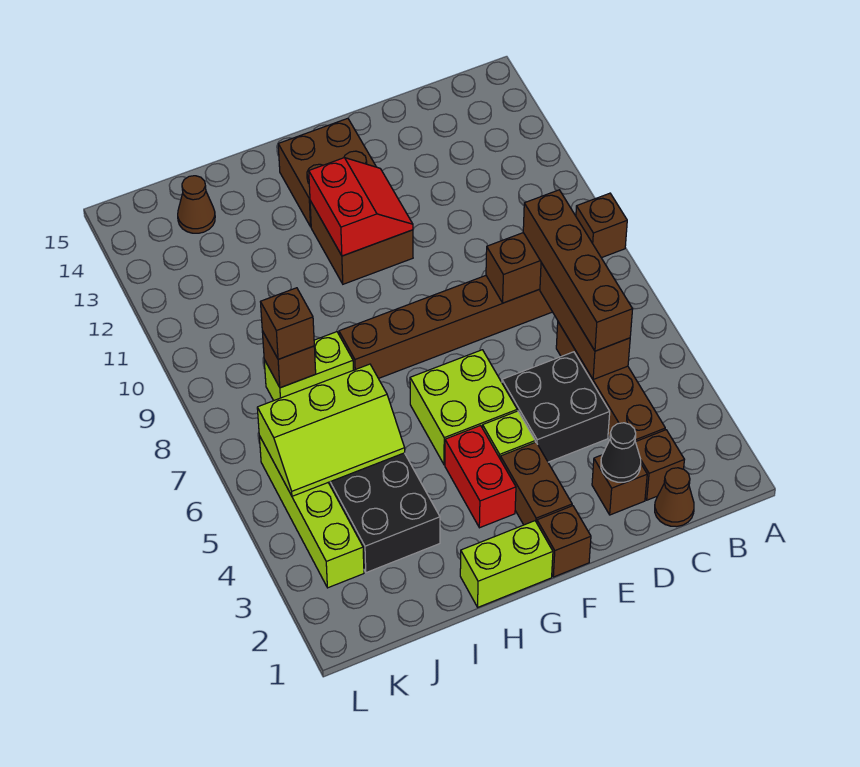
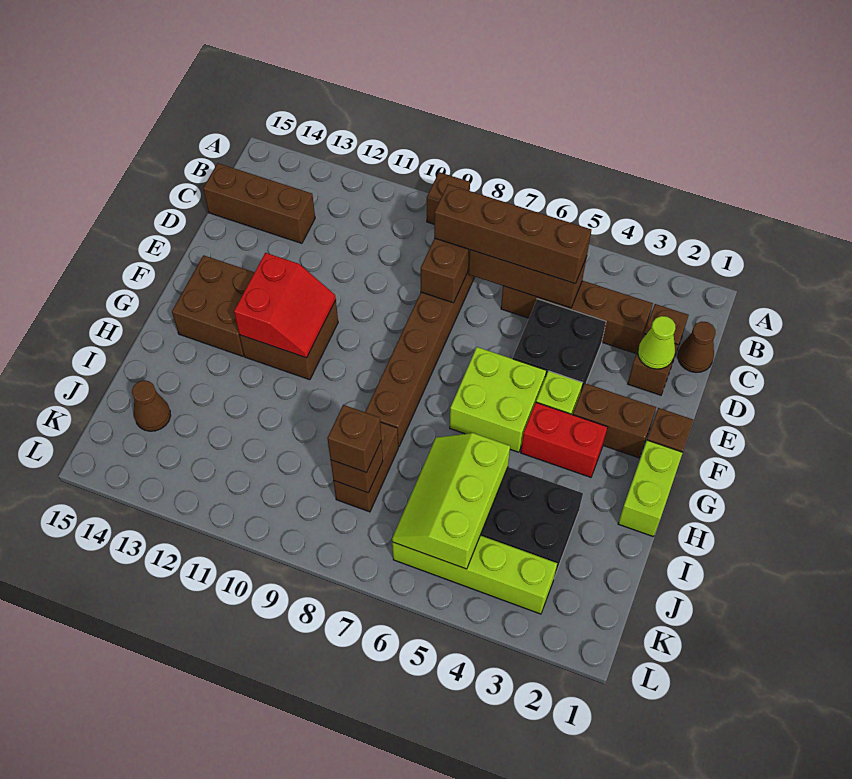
none -> brown brick C13:C15 level 1
black cone D2 level 2 -> lime cone D2 level 2
red slope F11:G12 level 2 top G -> red slope F11:G12 level 2 top 12
lime slope I5:K6 level 2 top 6 -> lime slope I5:K6 level 2 top 5
lime brick I8:J8 level 1 -> brown brick I8:J8 level 1

